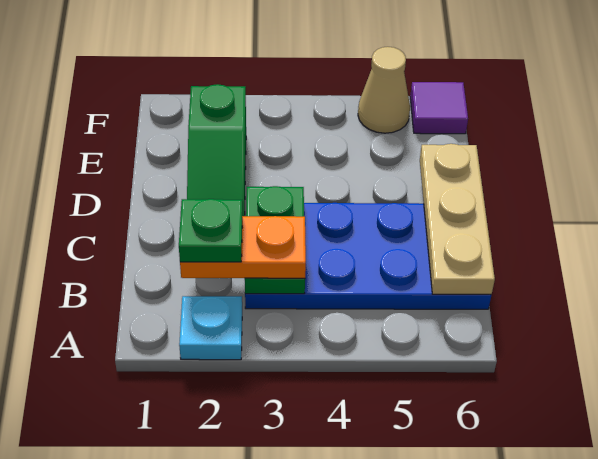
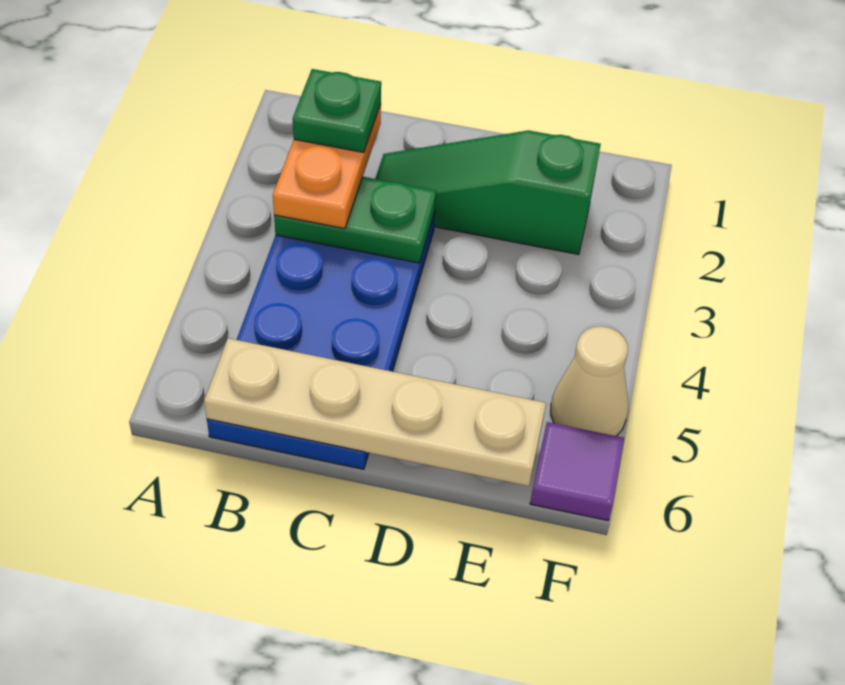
cyan plate A2 level 1 -> none
tan plate B6:D6 level 2 -> tan plate B6:E6 level 2

